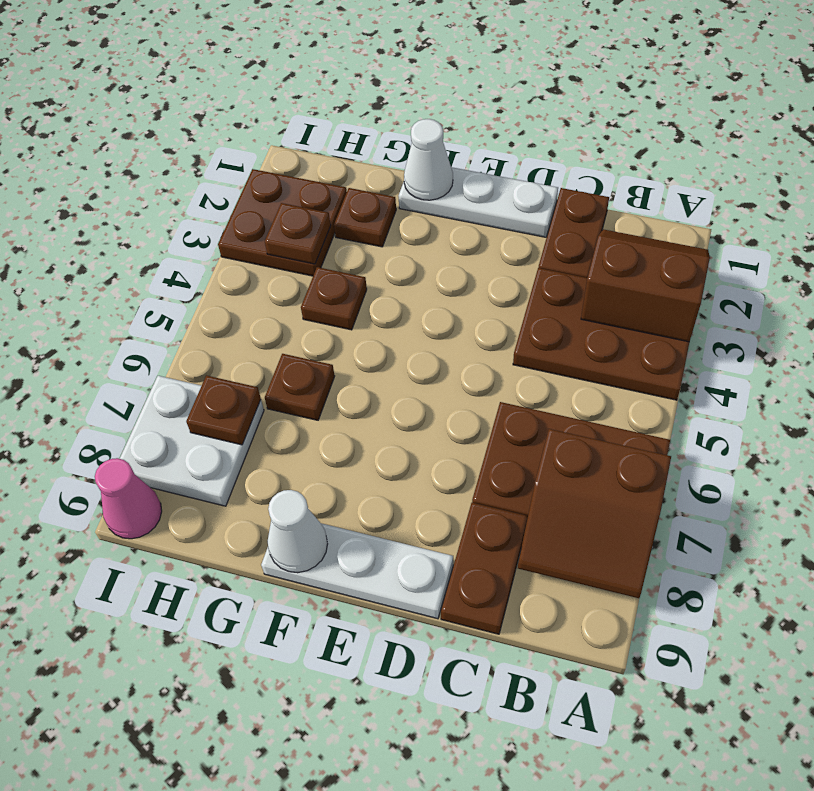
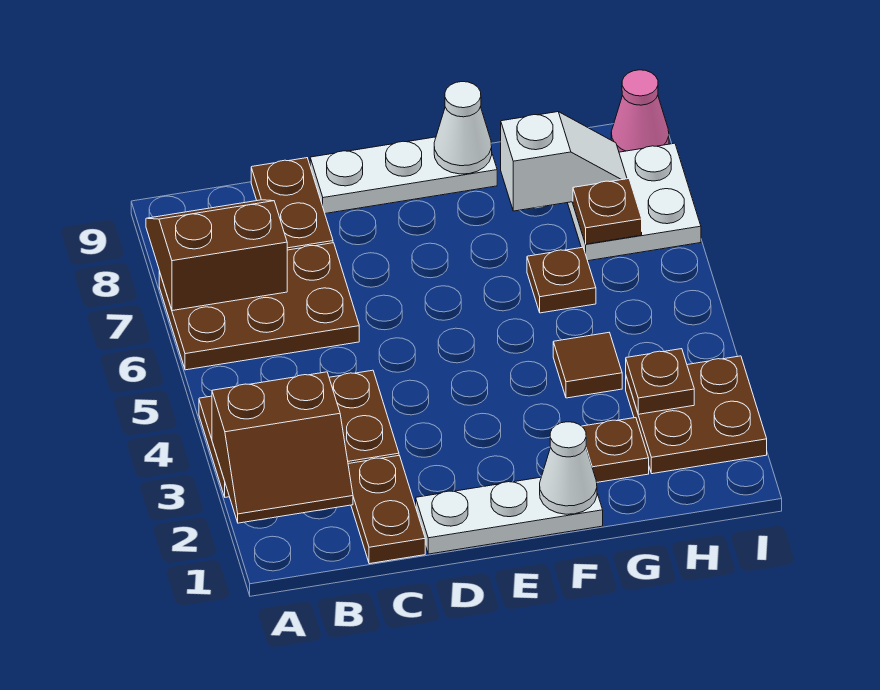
brown plate G4 level 1 -> brown tile G4 level 1
none -> white slope G8:H8 level 2 top G

